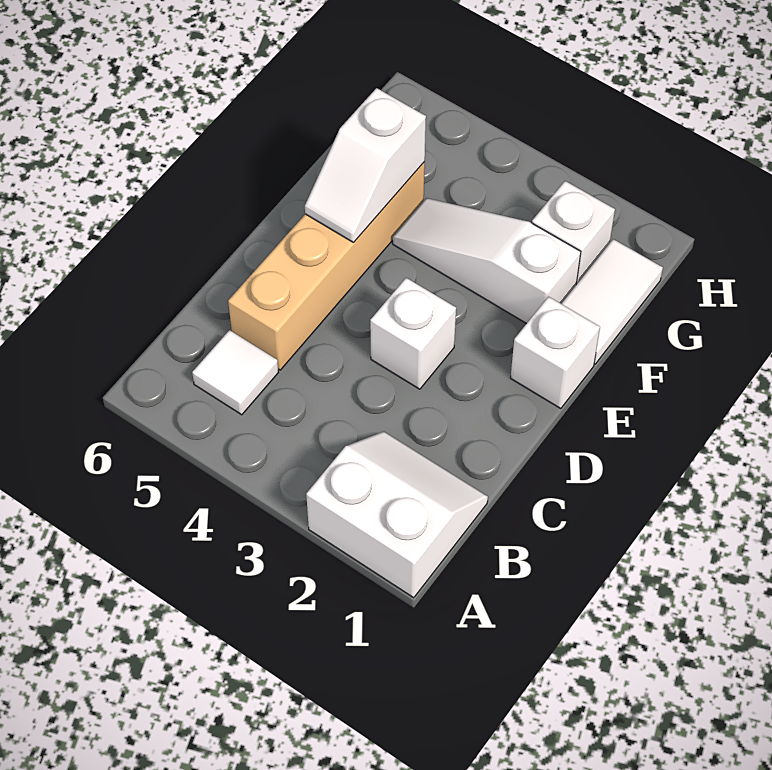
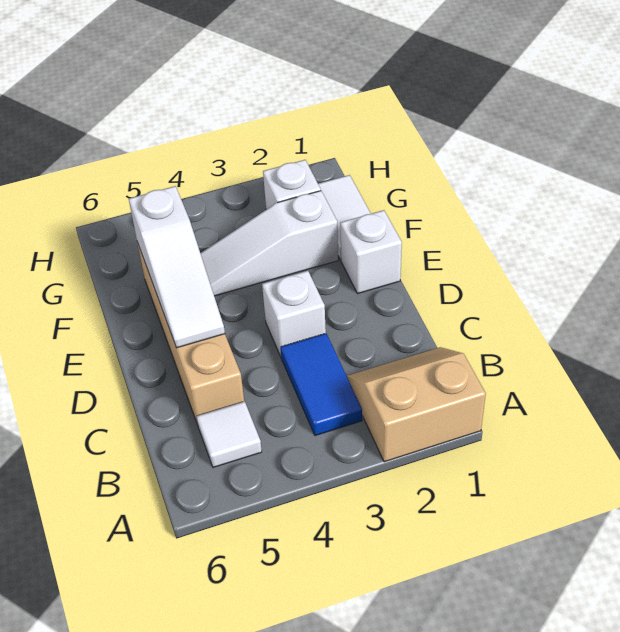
white slope A1:B2 level 1 top A -> tan slope A1:B2 level 1 top A
none -> blue tile B3:C3 level 1
white slope E5:F5 level 2 top F -> white slope D5:F5 level 2 top F

